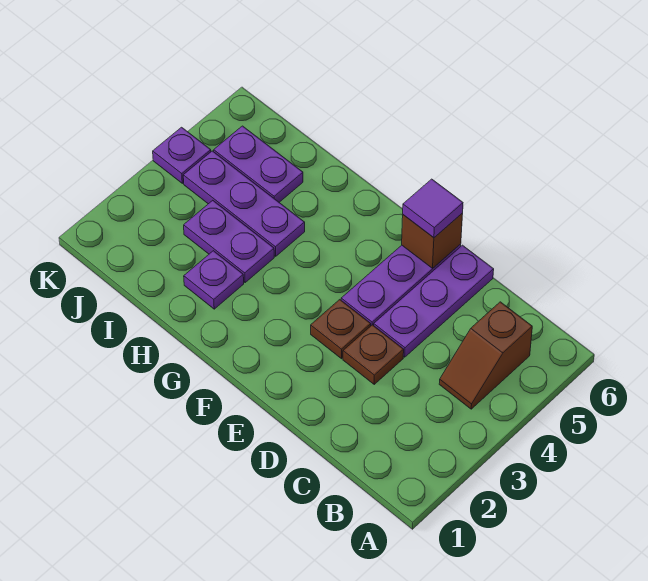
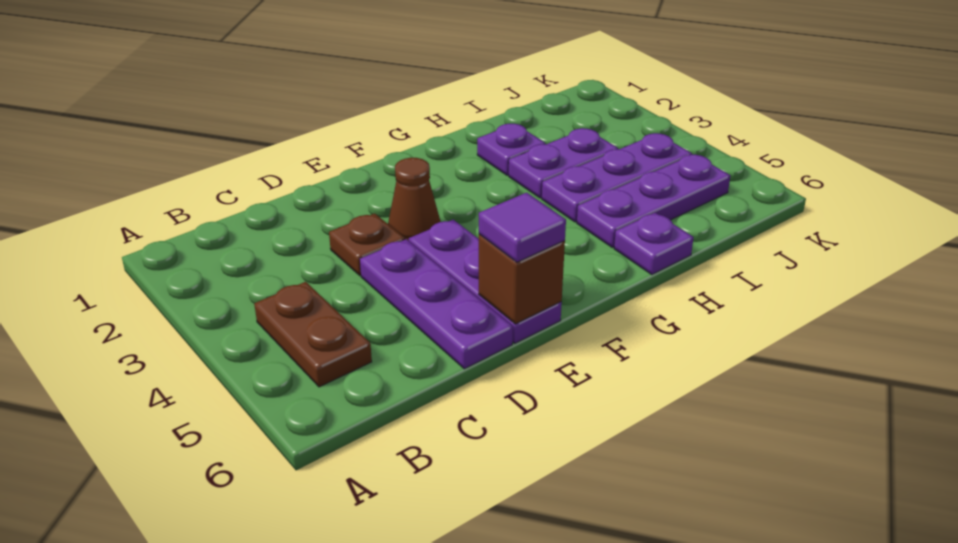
brown slope B4:B5 level 1 top 5 -> brown plate B4:B5 level 1
brown plate E3 level 1 -> brown cone E3 level 1
purple plate I5:J5 level 1 -> purple plate H5:J5 level 1
purple plate K4 level 1 -> purple plate H6 level 1

